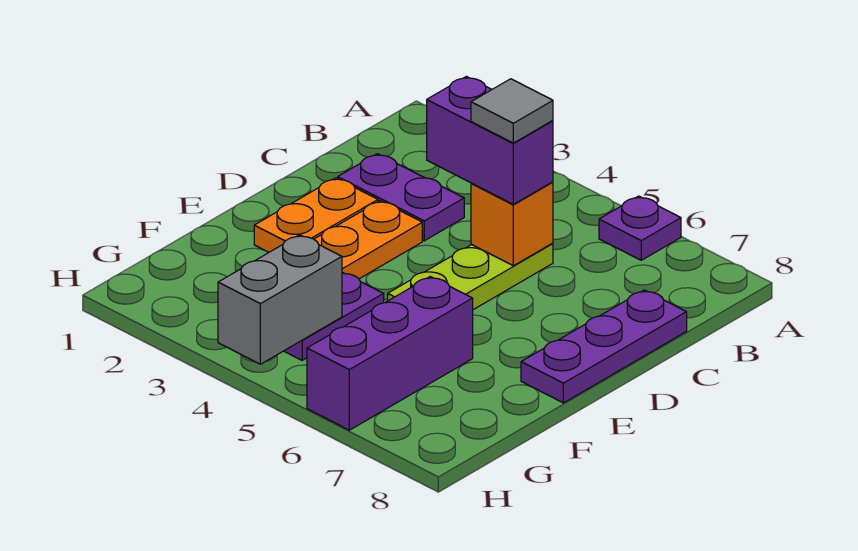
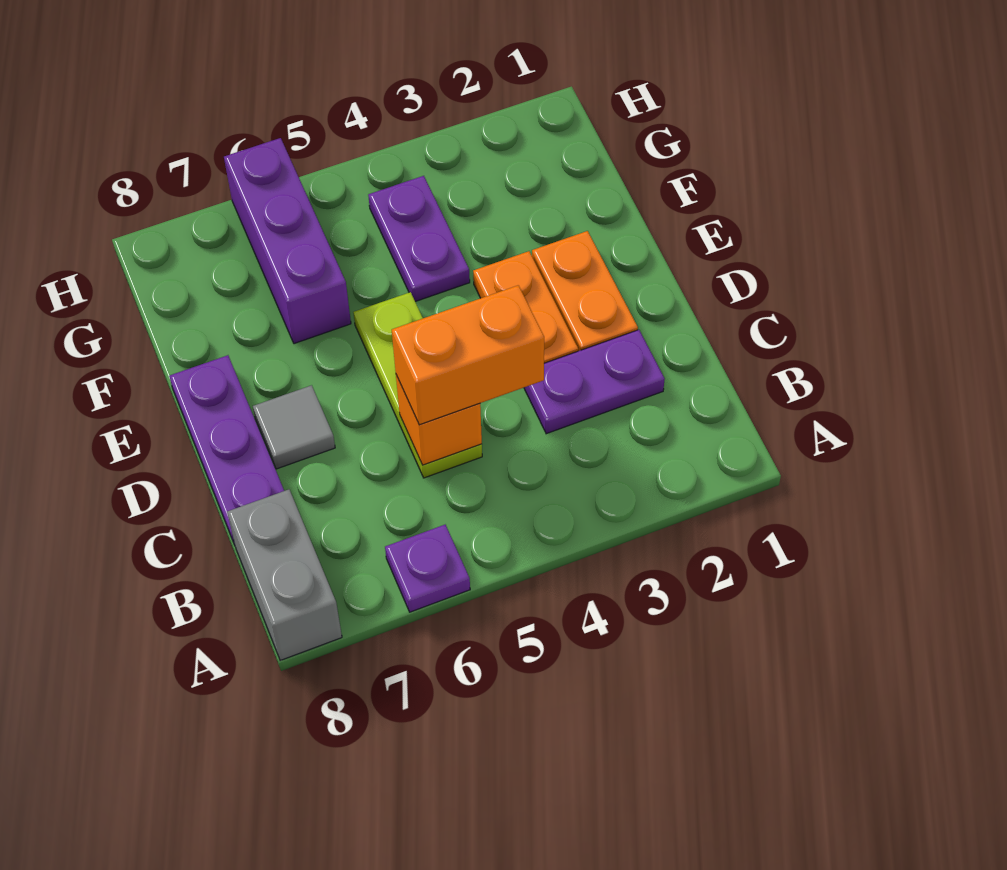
purple brick C4:C5 level 3 -> orange brick C4:C5 level 3
grey tile C5 level 4 -> grey tile D7 level 1
grey brick G4:H4 level 2 -> grey brick A8:B8 level 1

